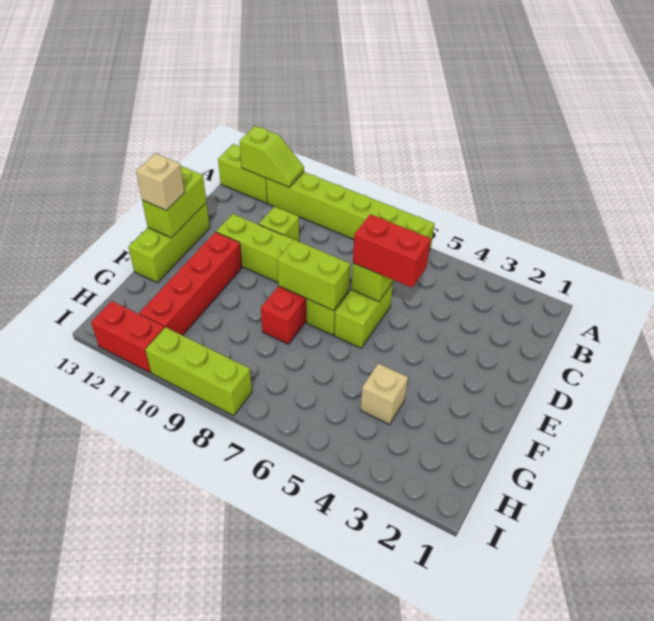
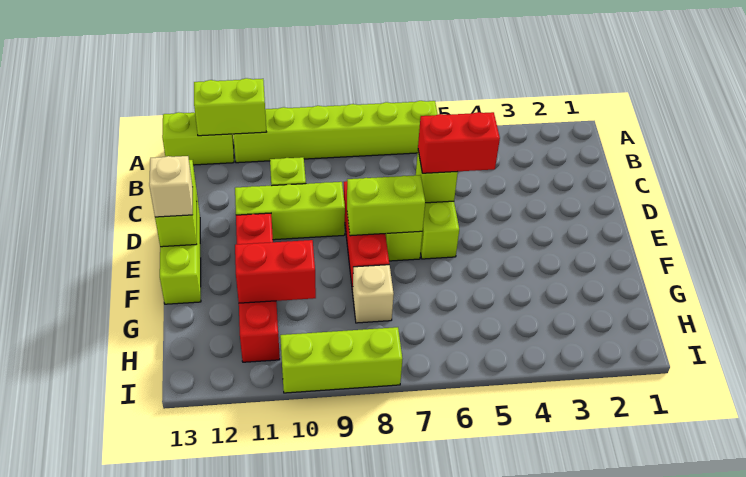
lime slope A11:A12 level 2 top 12 -> lime brick A11:A12 level 2
tan brick G4 level 1 -> tan brick G8 level 1
red brick I11:I12 level 1 -> red brick G10:G11 level 2

